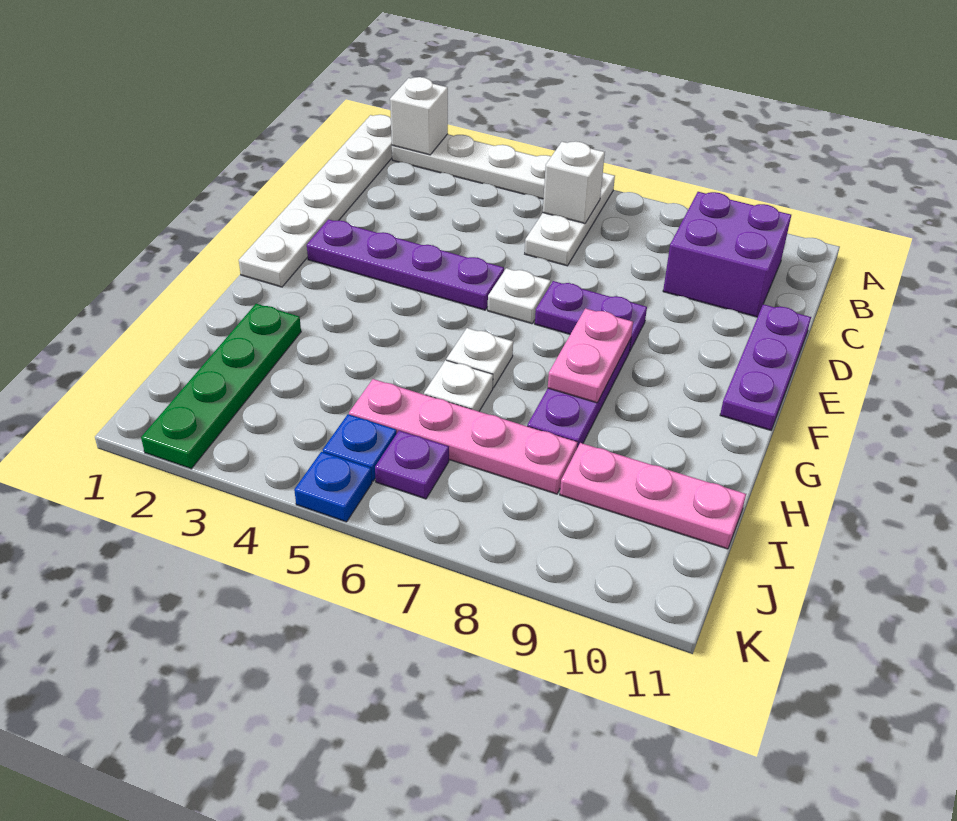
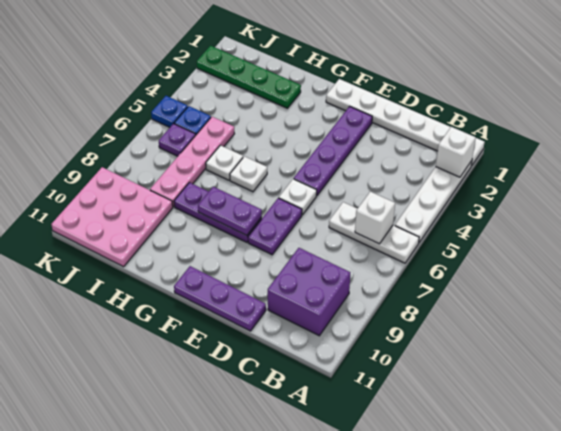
pink plate F8:G8 level 2 -> purple plate F8:G8 level 2
pink plate I9:I11 level 1 -> pink plate I9:K11 level 1

